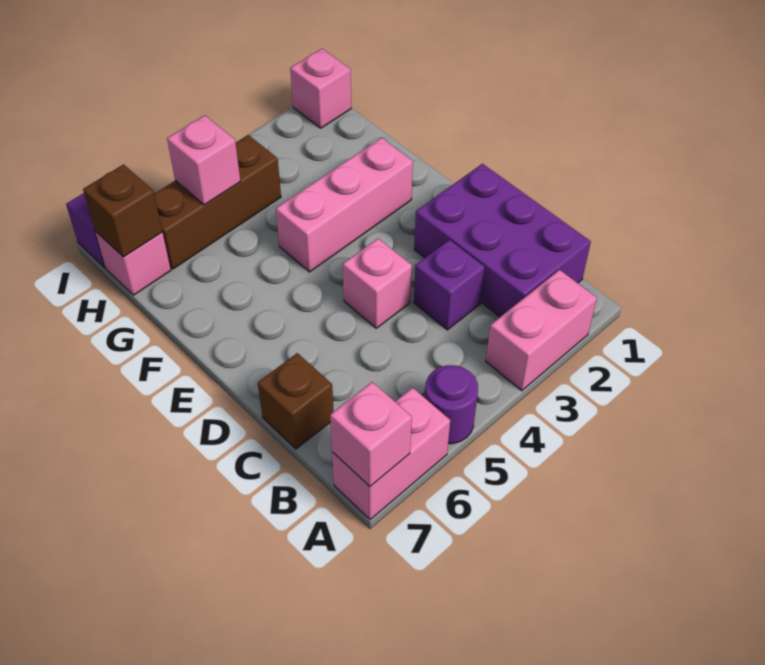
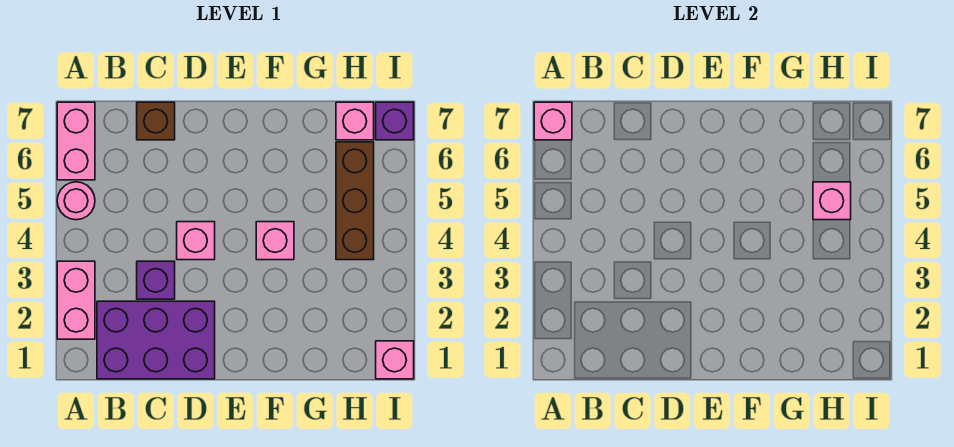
purple round brick A5 level 1 -> pink round brick A5 level 1
pink brick F2:F4 level 1 -> pink brick F4 level 1
brown brick H7 level 2 -> none

